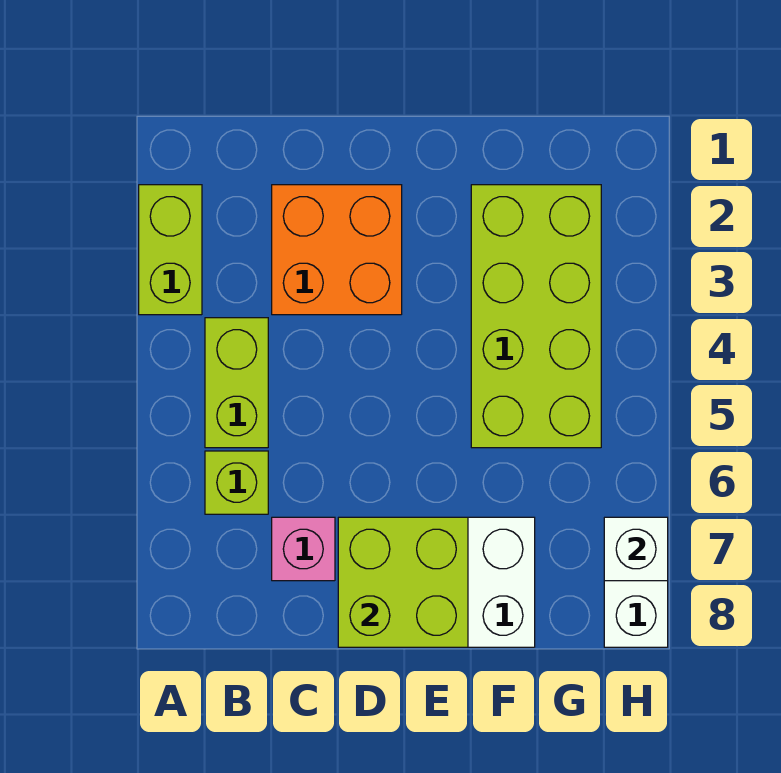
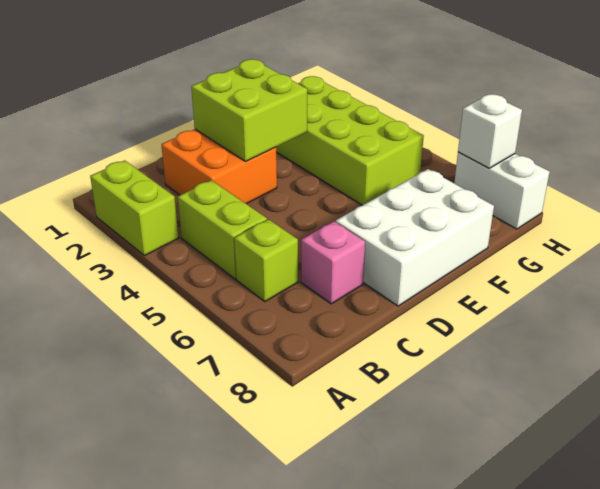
lime brick D7:E8 level 2 -> lime brick D2:E3 level 2

